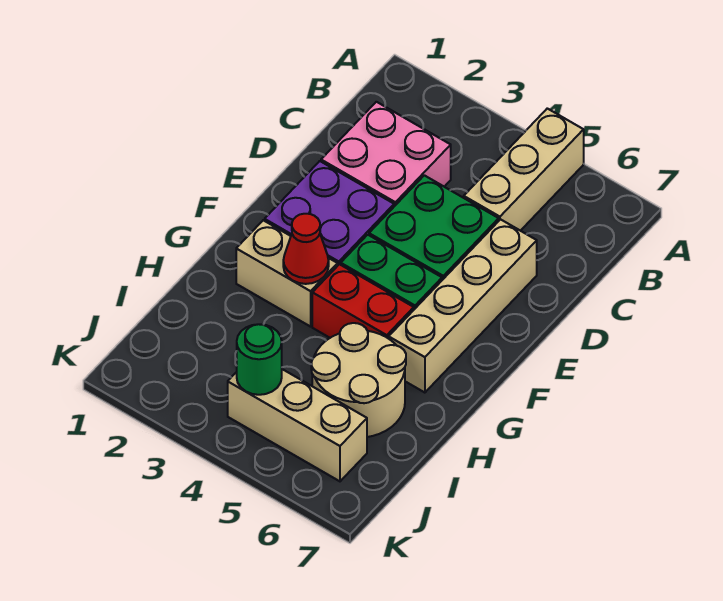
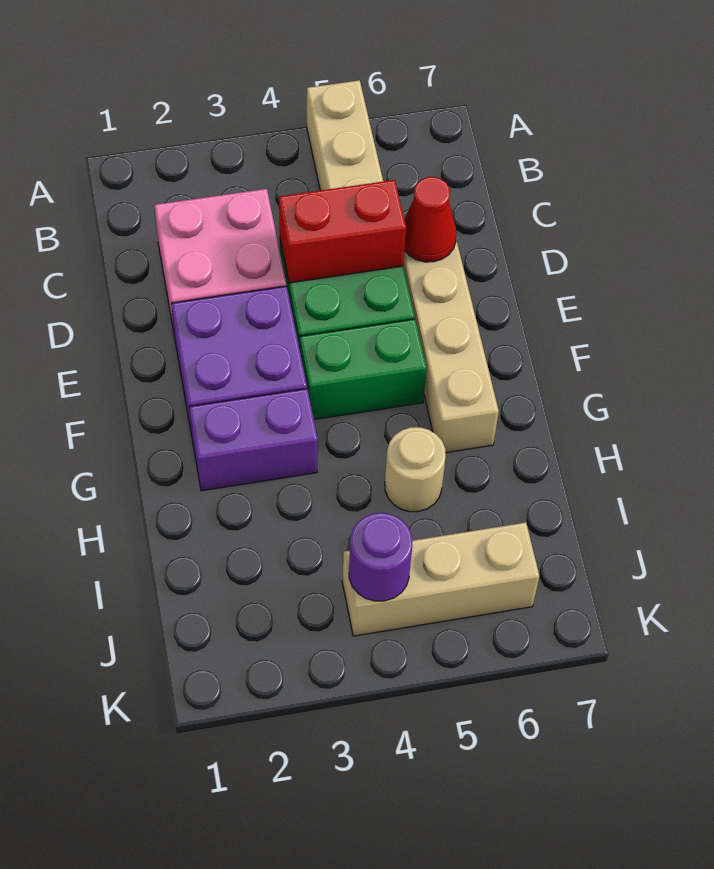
tan brick G2:G3 level 1 -> purple brick G2:G3 level 1
red cone G3 level 2 -> red cone D6 level 2
red brick G4:G5 level 1 -> red brick D4:D5 level 2
tan round brick H5:I6 level 1 -> tan round brick H5 level 1
green round brick J4 level 2 -> purple round brick J4 level 2

